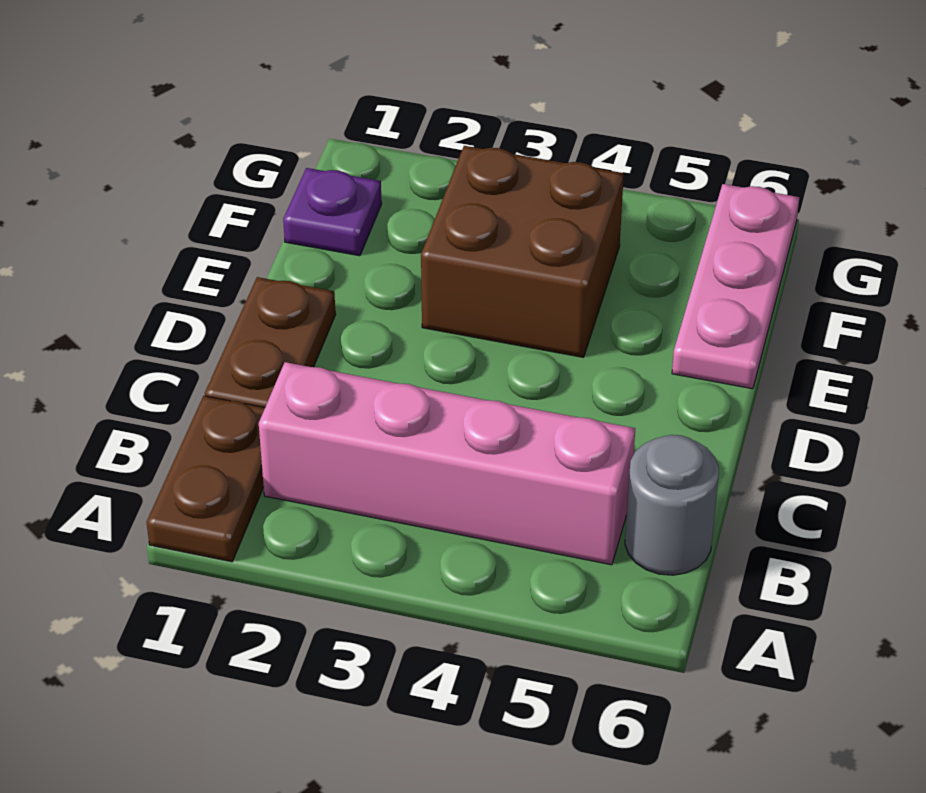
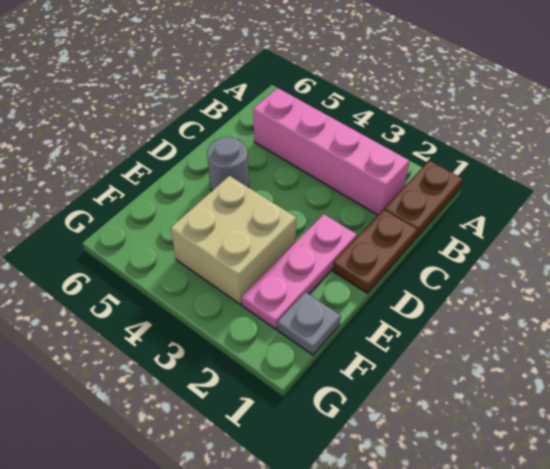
grey round brick B6 level 1 -> grey round brick D5 level 1
brown brick E3:F4 level 1 -> tan brick E3:F4 level 1
pink plate E6:G6 level 1 -> pink plate D2:F2 level 1
purple plate F1 level 1 -> grey plate F1 level 1

